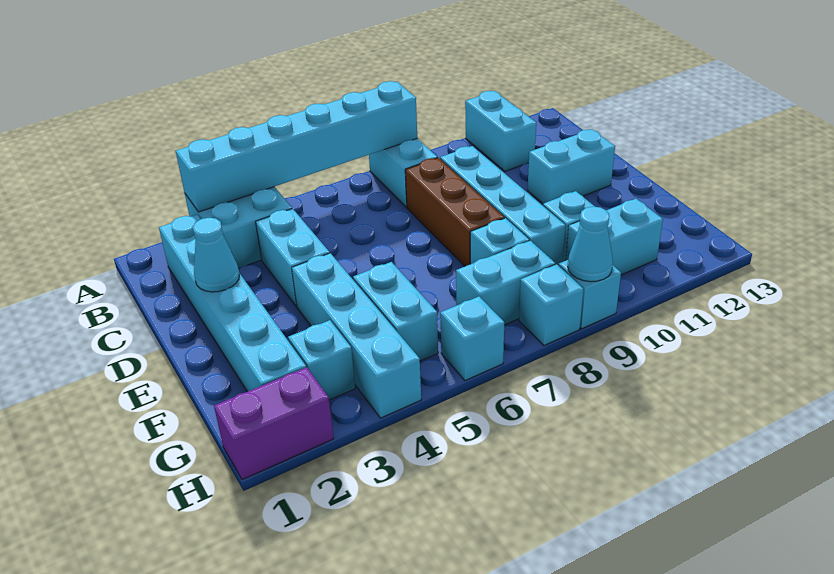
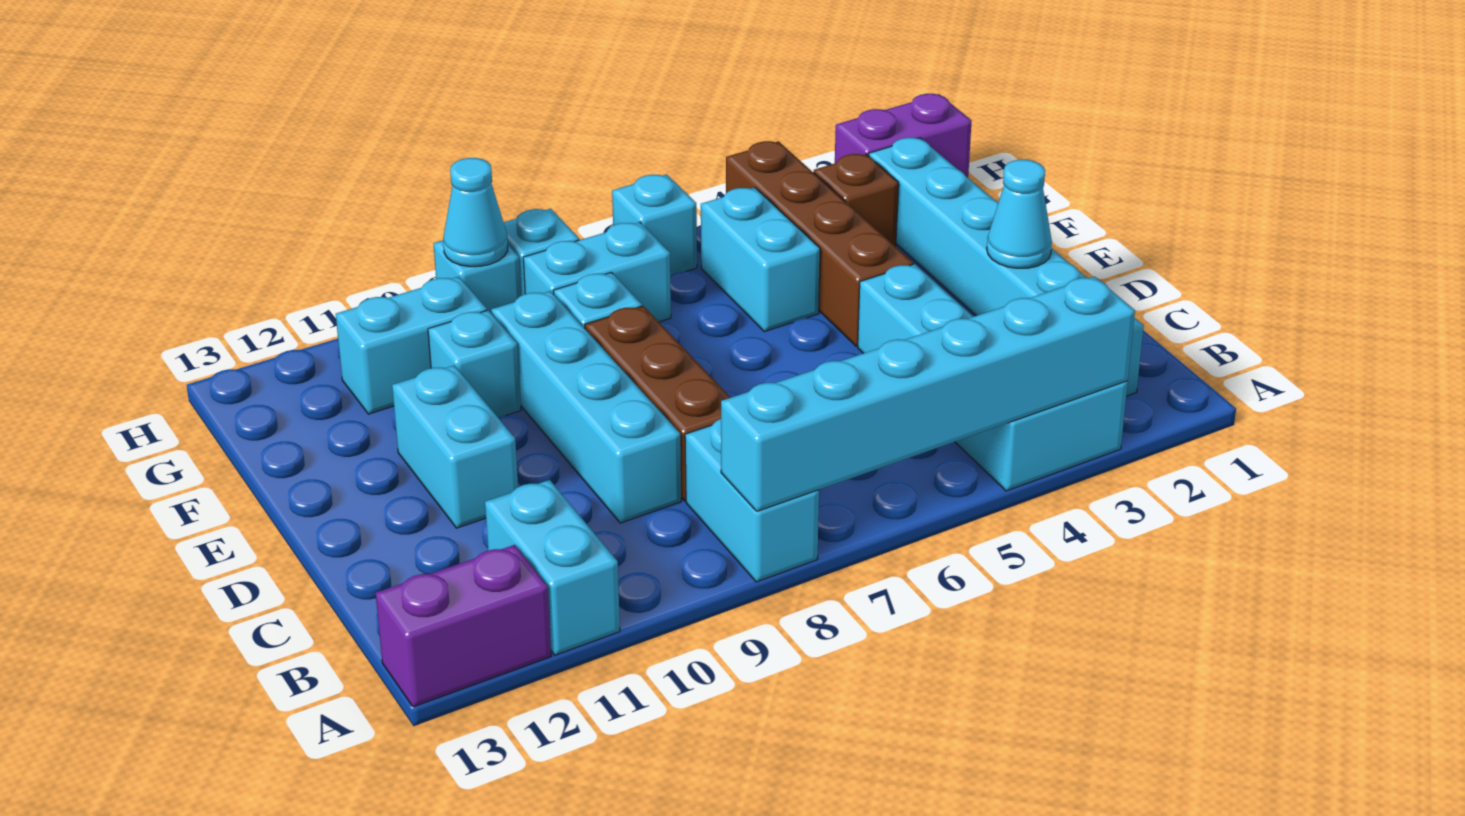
none -> purple brick A12:A13 level 1
cyan brick D11:D12 level 1 -> cyan brick D11:E11 level 1
cyan brick E4:H4 level 1 -> brown brick E4:H4 level 1
cyan brick G3 level 1 -> brown brick G3 level 1

